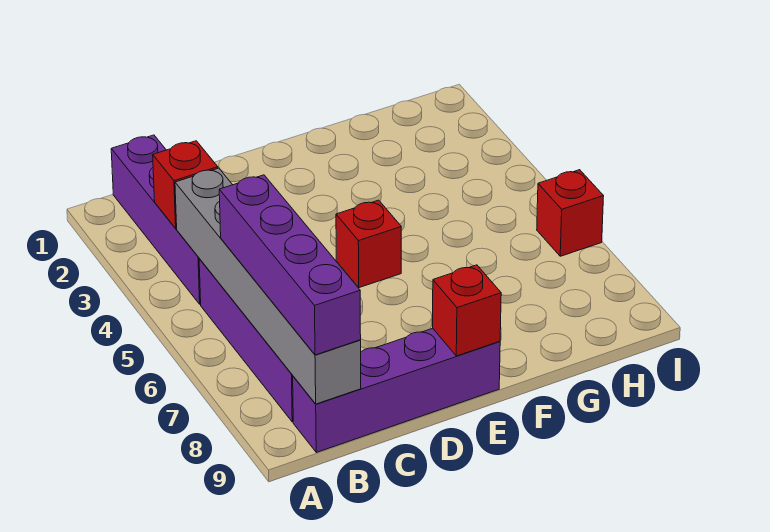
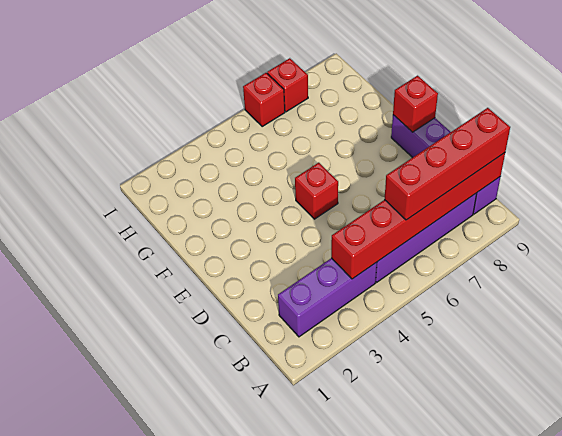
purple brick B1:B4 level 1 -> purple brick B2:B4 level 1
red brick B3 level 2 -> red brick I7 level 1
grey brick B4:B9 level 2 -> red brick B4:B9 level 2
purple brick B6:B9 level 3 -> red brick B6:B9 level 3

